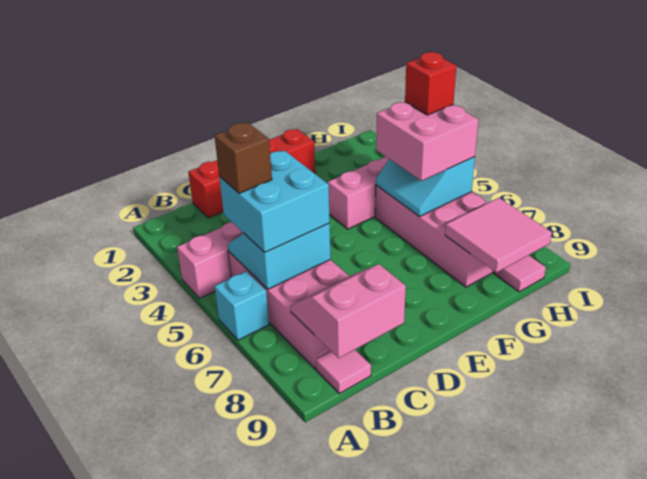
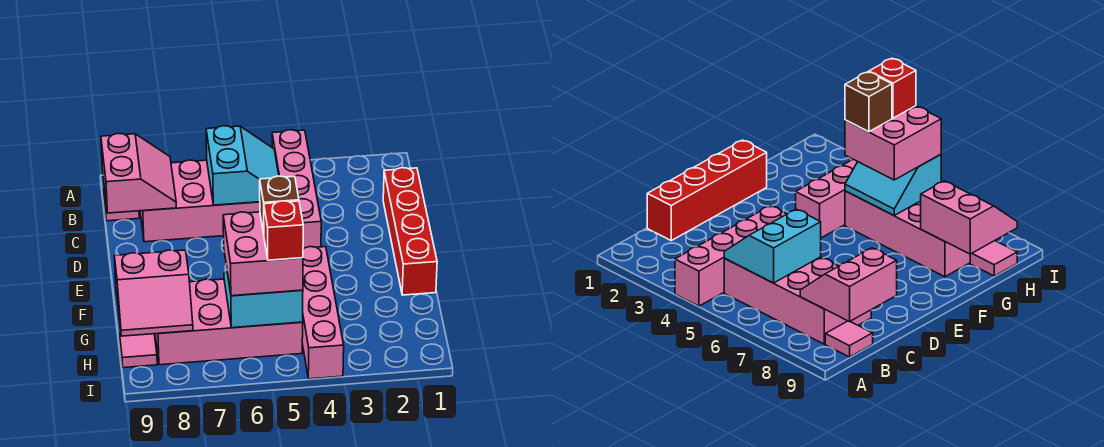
cyan brick A6 level 1 -> none
cyan brick B5:C6 level 3 -> none
brown brick B5 level 4 -> brown brick G5 level 4
pink tile G8:H9 level 2 -> pink slope G8:H9 level 2 top G

